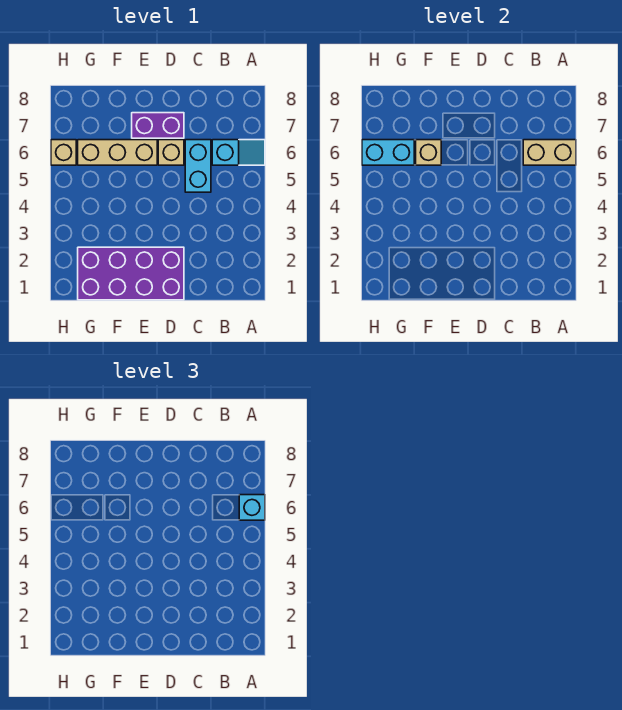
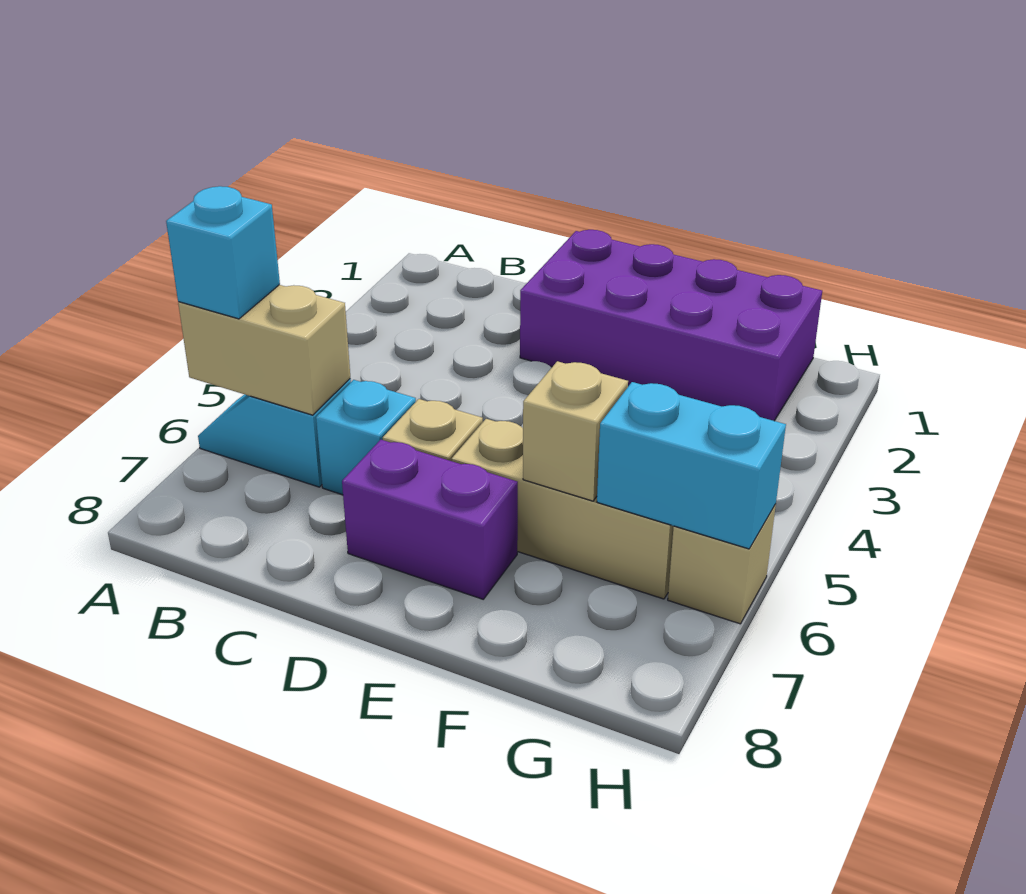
cyan brick C5:C6 level 1 -> cyan brick C6 level 1

